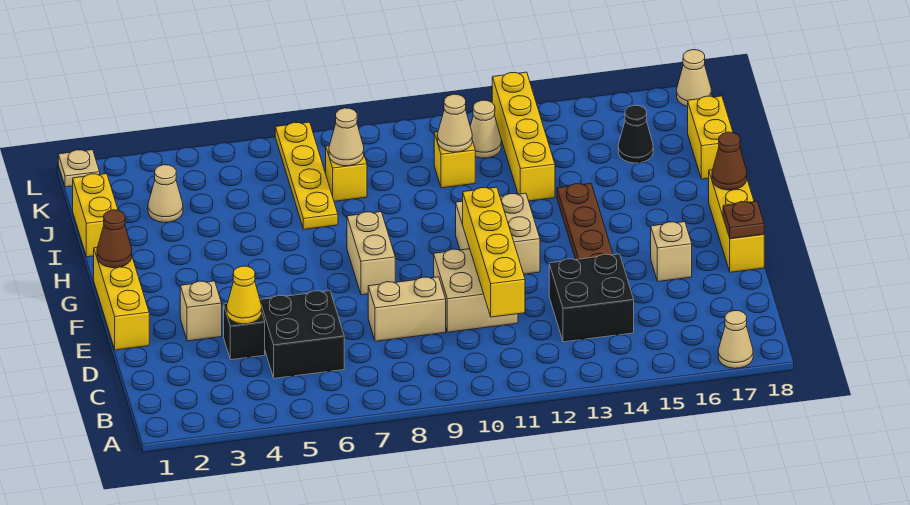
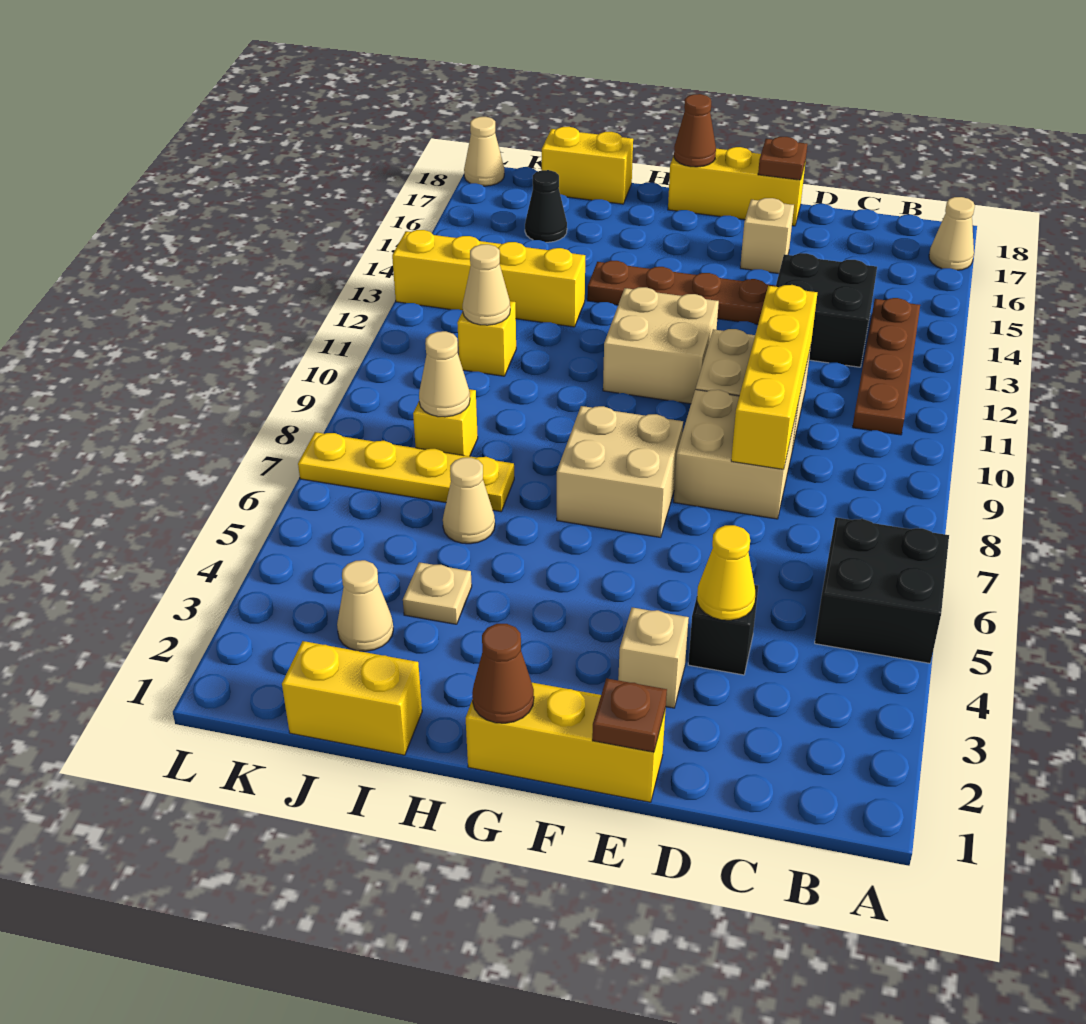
none -> brown plate B11:B14 level 1
black brick C5:D6 level 1 -> black brick A5:B6 level 1
yellow brick C11:F11 level 2 -> yellow brick D8:D11 level 2
tan brick D8:D9 level 1 -> tan brick D8:E9 level 1
none -> brown plate E1 level 2
tan brick F8:G8 level 1 -> tan brick F7:G8 level 1
tan cone K12 level 1 -> tan cone I6 level 1
tan plate L1 level 1 -> tan plate I4 level 1

